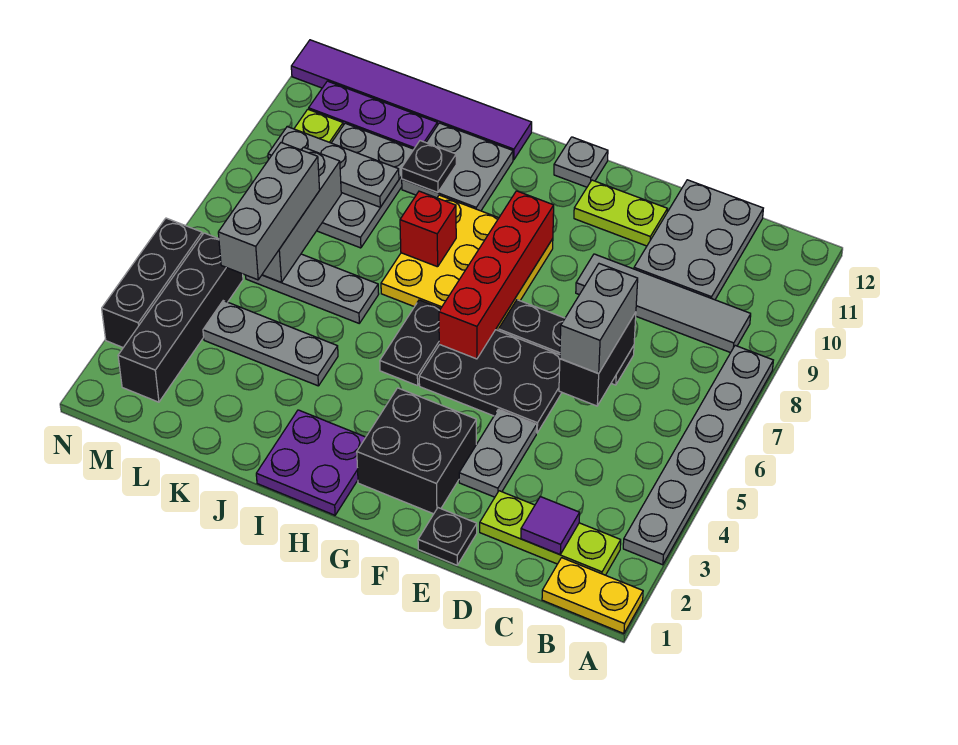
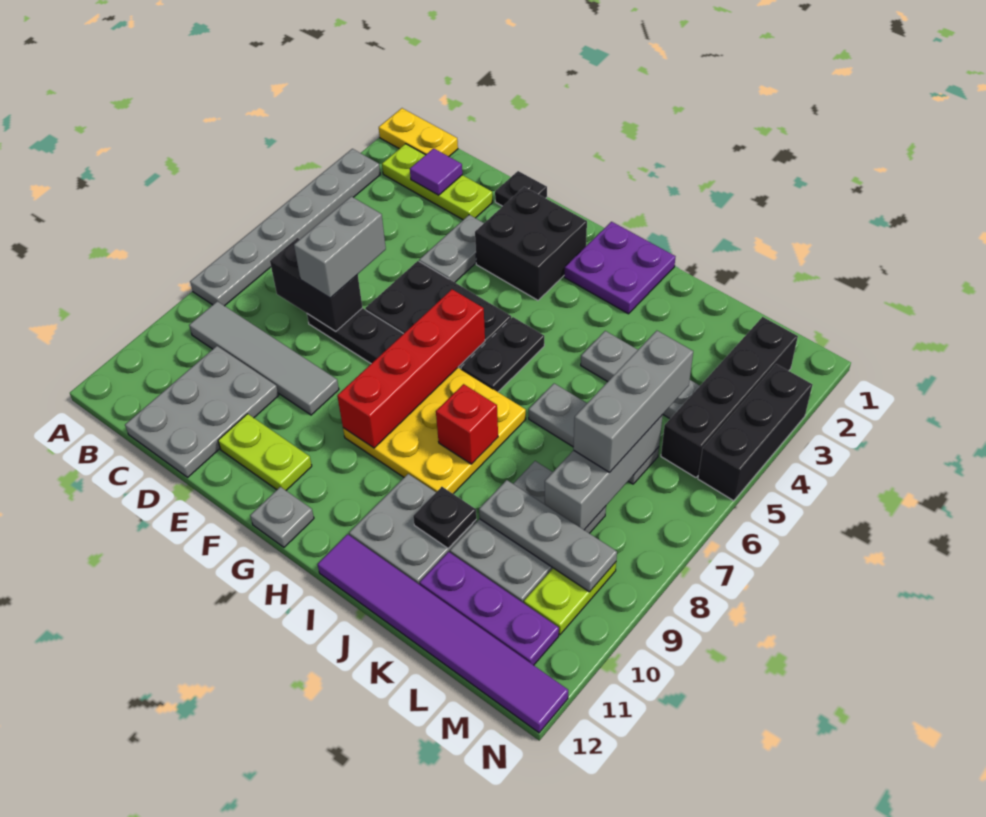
black brick D6:D7 level 2 -> black brick C7:D7 level 2

